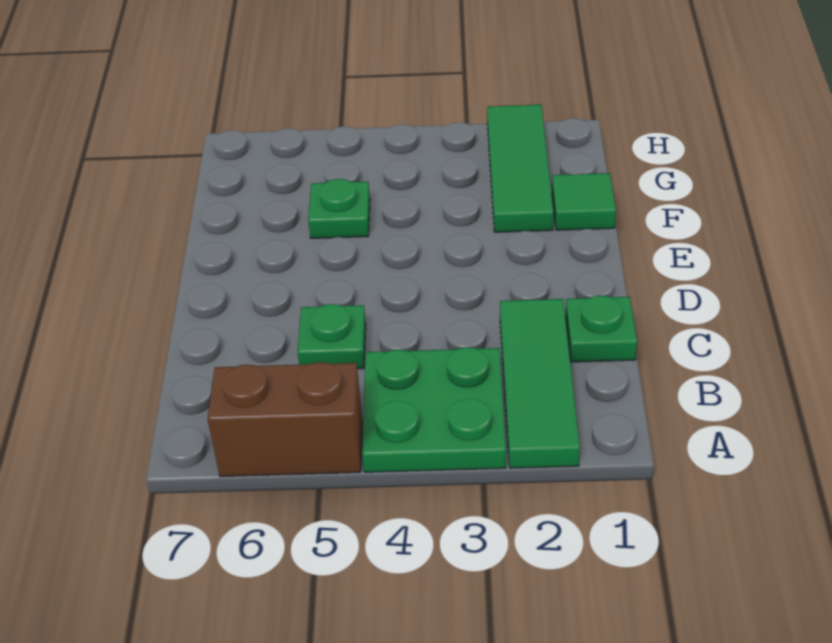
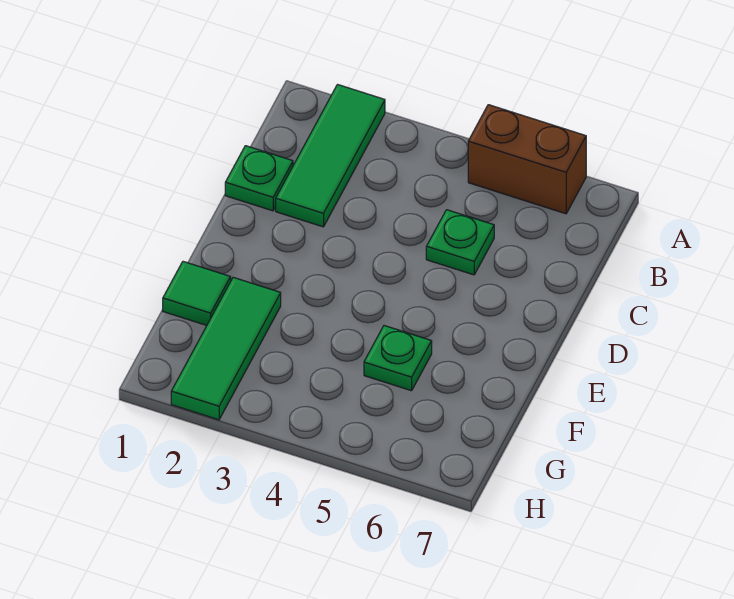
green plate A3:B4 level 1 -> none

